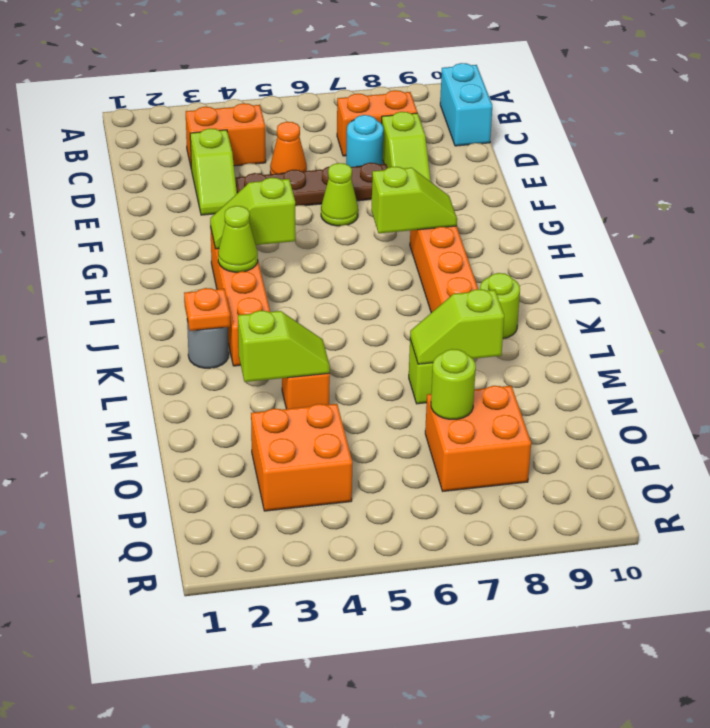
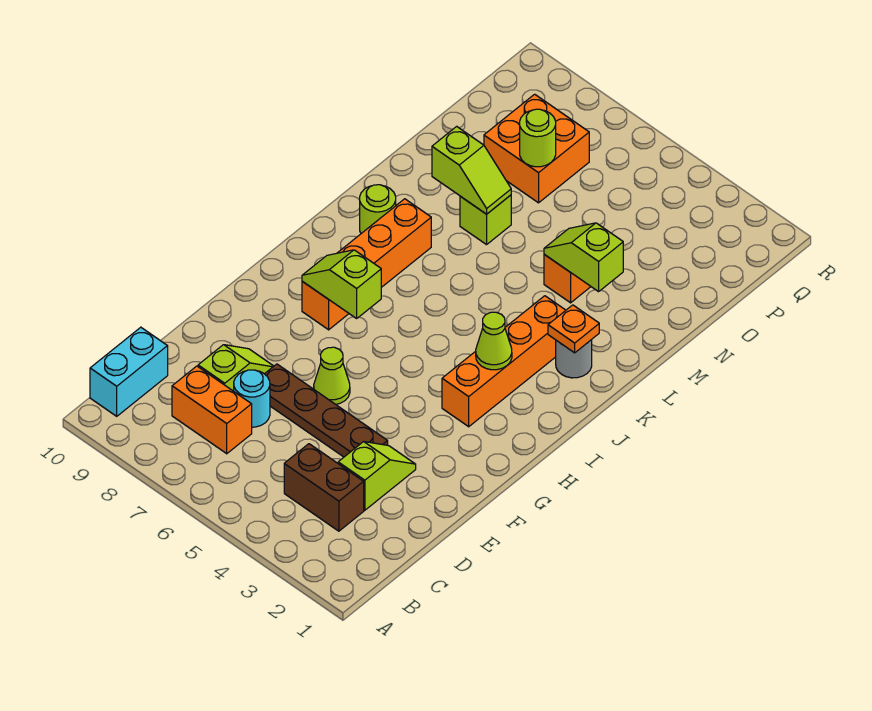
orange brick C3:C4 level 1 -> brown brick C3:C4 level 1
orange cone D5 level 1 -> none
lime slope H3:H4 level 2 top 4 -> none
orange brick O3:P4 level 1 -> none

